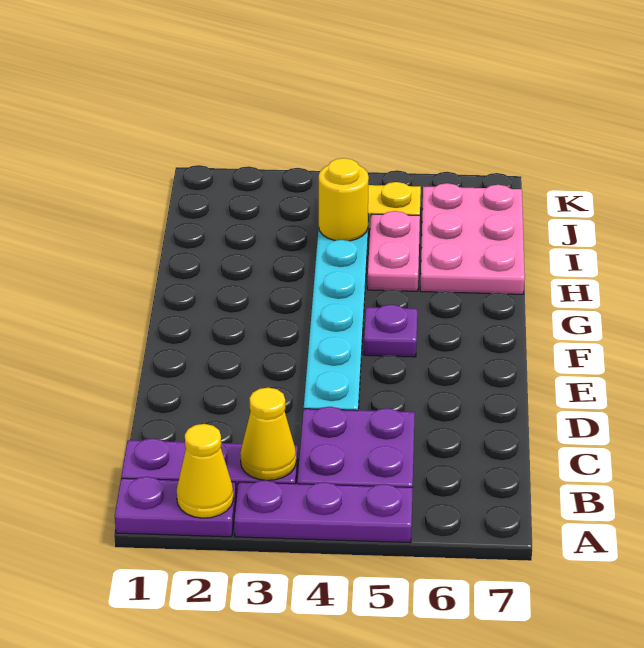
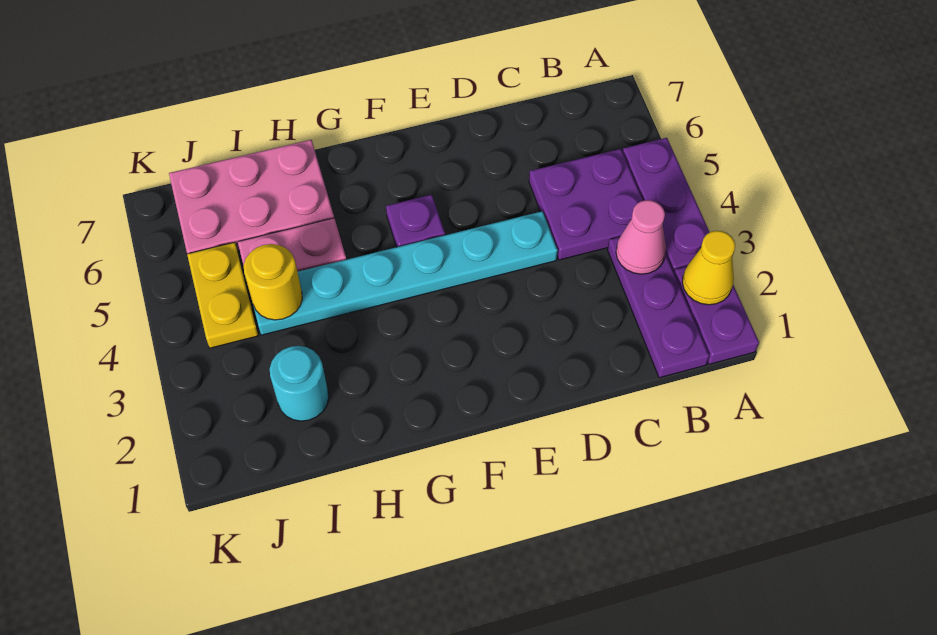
yellow cone B3 level 2 -> pink cone B3 level 2
none -> cyan round brick I2 level 1

